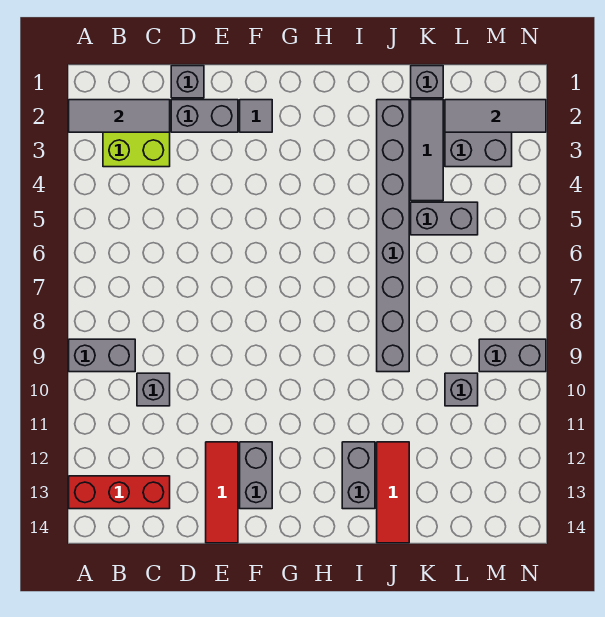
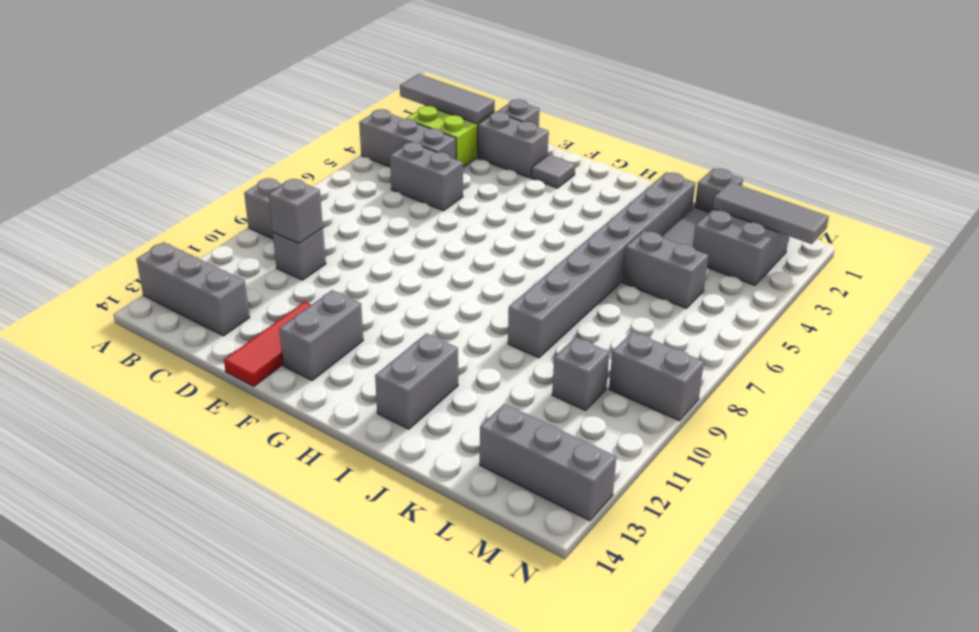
none -> grey brick A4:C4 level 1
red brick A13:C13 level 1 -> grey brick A13:C13 level 1
none -> grey brick C5:D5 level 1
none -> grey brick C10 level 2
red tile J12:J14 level 1 -> none
none -> grey brick L13:N13 level 1

